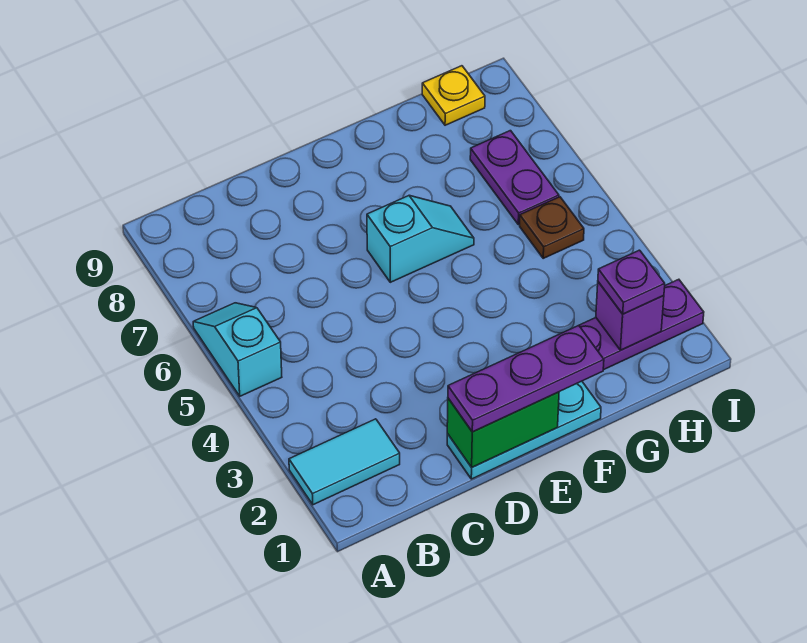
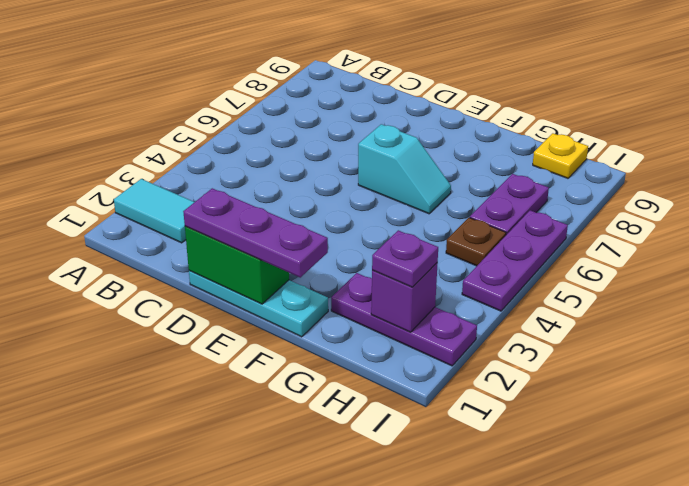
cyan slope A5:A6 level 1 top 5 -> none
none -> purple plate I4:I6 level 1

